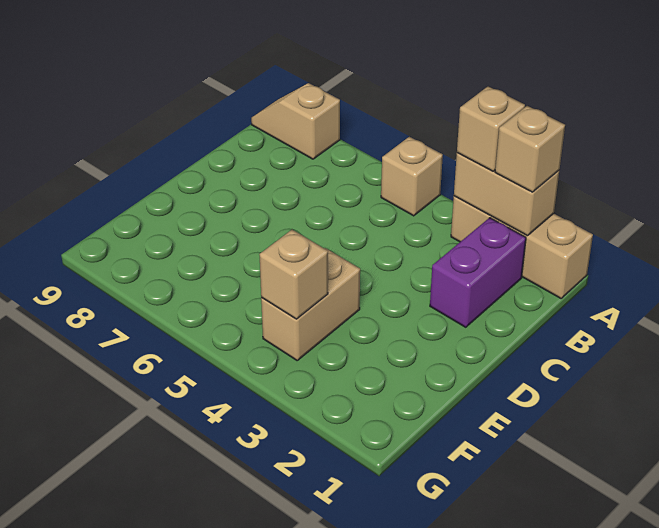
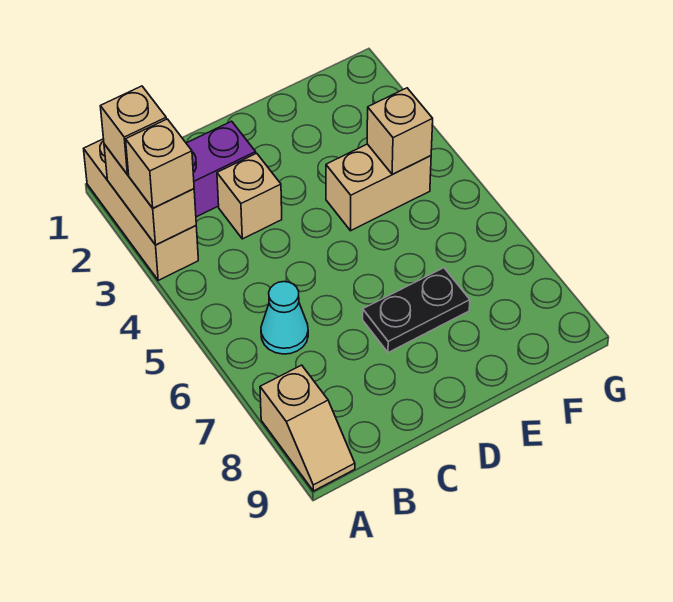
tan brick A5 level 1 -> tan brick C3 level 1
none -> cyan cone B6 level 1
none -> black plate D7:E7 level 1

